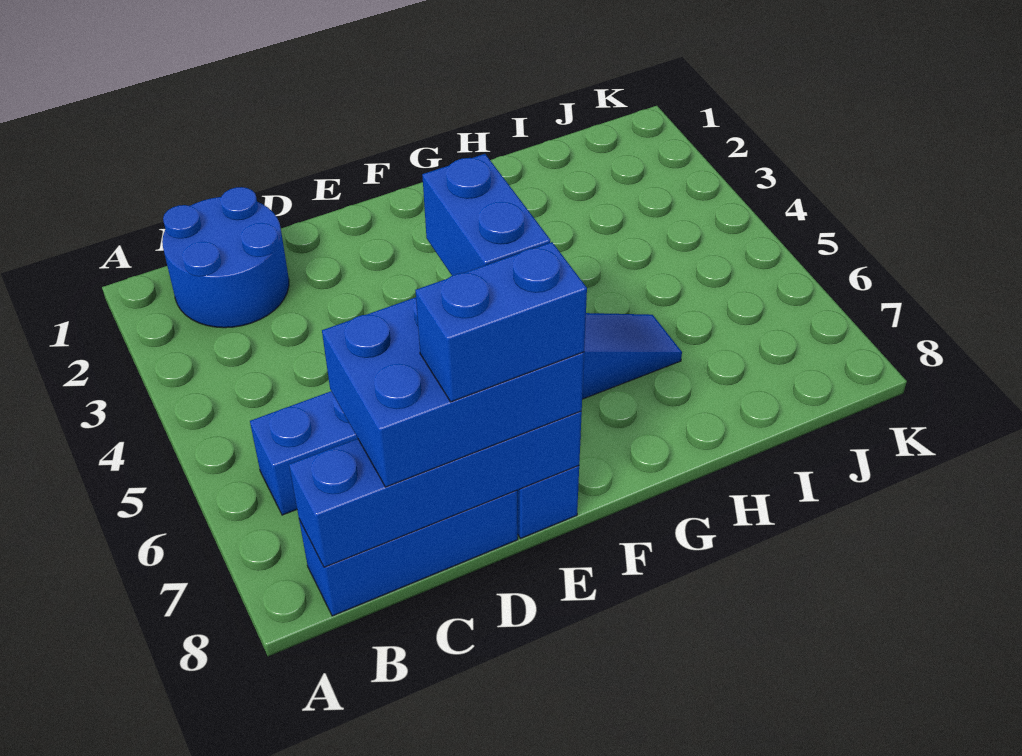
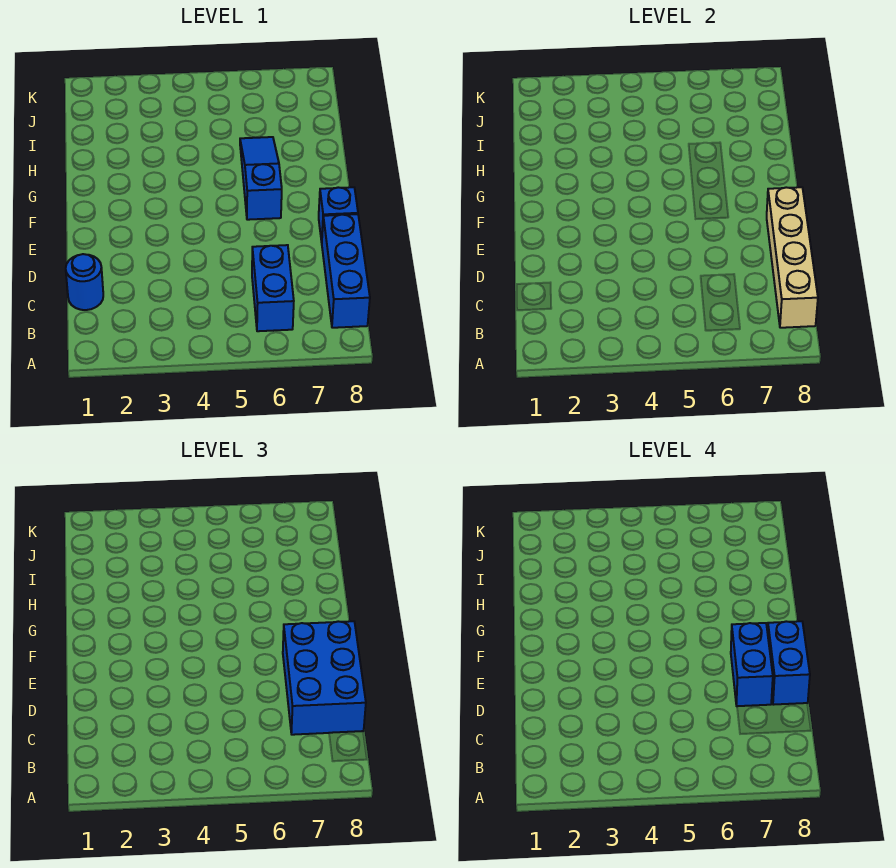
blue round brick B1:C2 level 1 -> blue round brick C1 level 1
blue brick B8:E8 level 2 -> tan brick B8:E8 level 2
blue brick E6:E7 level 4 -> blue brick D7:E7 level 4

